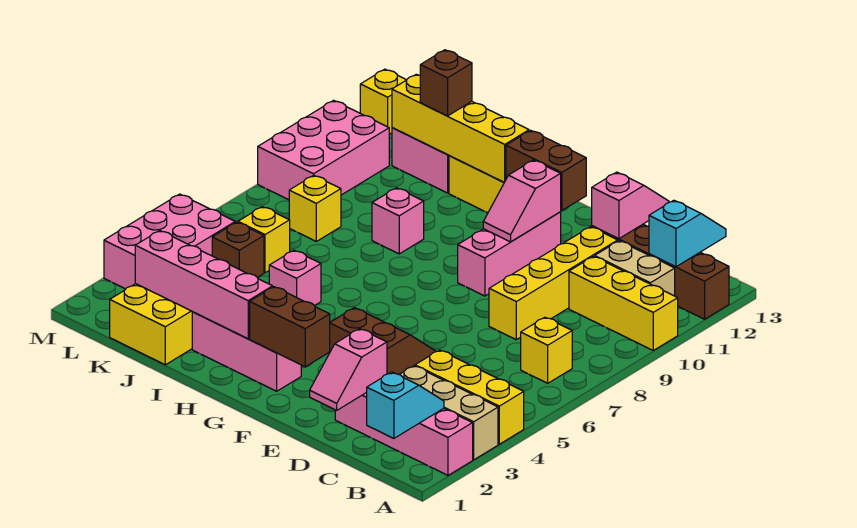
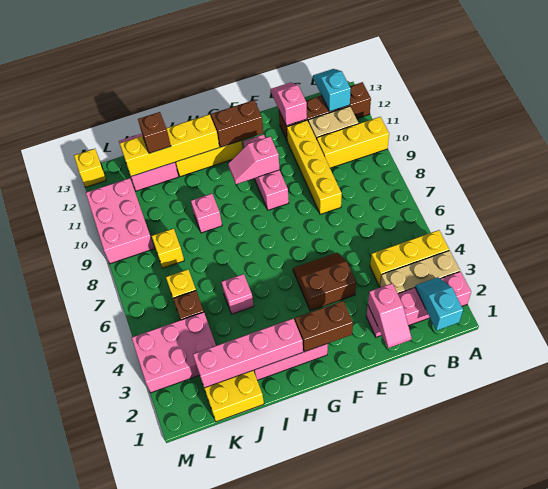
yellow brick B7 level 1 -> none
pink slope F10:F11 level 2 top 11 -> pink slope F10:G10 level 2 top F
pink brick L3:M5 level 1 -> pink brick K3:M4 level 1

